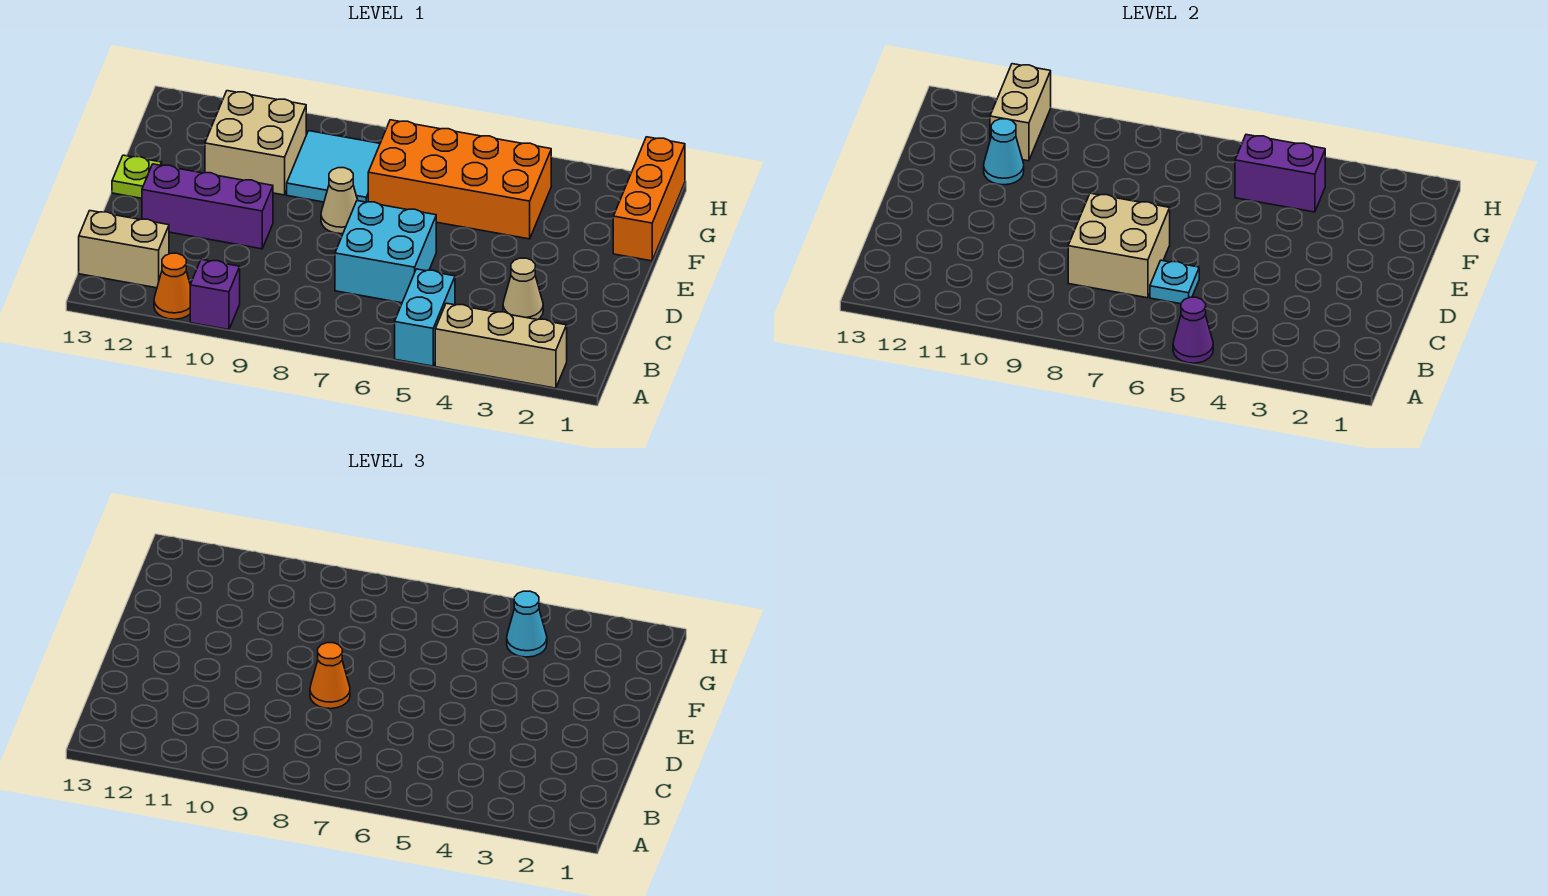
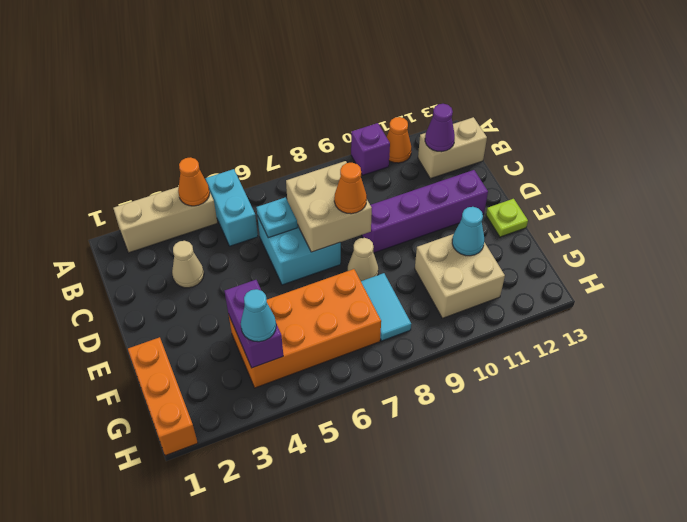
none -> orange cone A4 level 2
purple cone A5 level 2 -> purple cone B12 level 2
purple brick D10:D12 level 1 -> purple brick D9:D12 level 1
cyan tile F8:G9 level 1 -> cyan tile F8:G8 level 1
purple brick G4:G5 level 2 -> purple brick F4:G4 level 2
tan brick G11:H11 level 2 -> none

